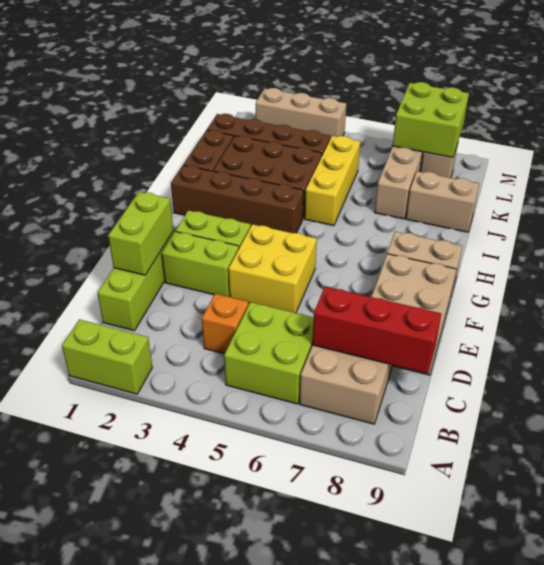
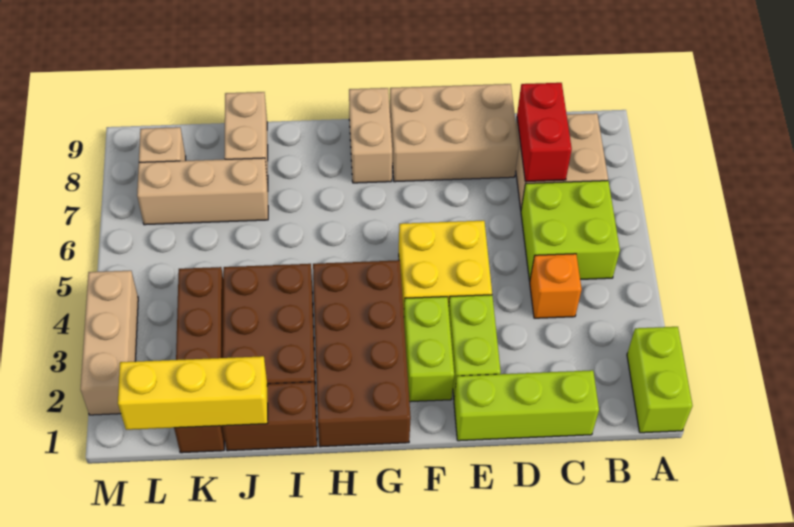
red brick C7:C9 level 2 -> red brick C7:C8 level 2
lime brick D1:E1 level 2 -> none
brown brick H1:H4 level 1 -> brown brick G1:H4 level 1
yellow brick I5:K5 level 1 -> yellow brick J1:L1 level 2
lime brick L7:M8 level 2 -> none

